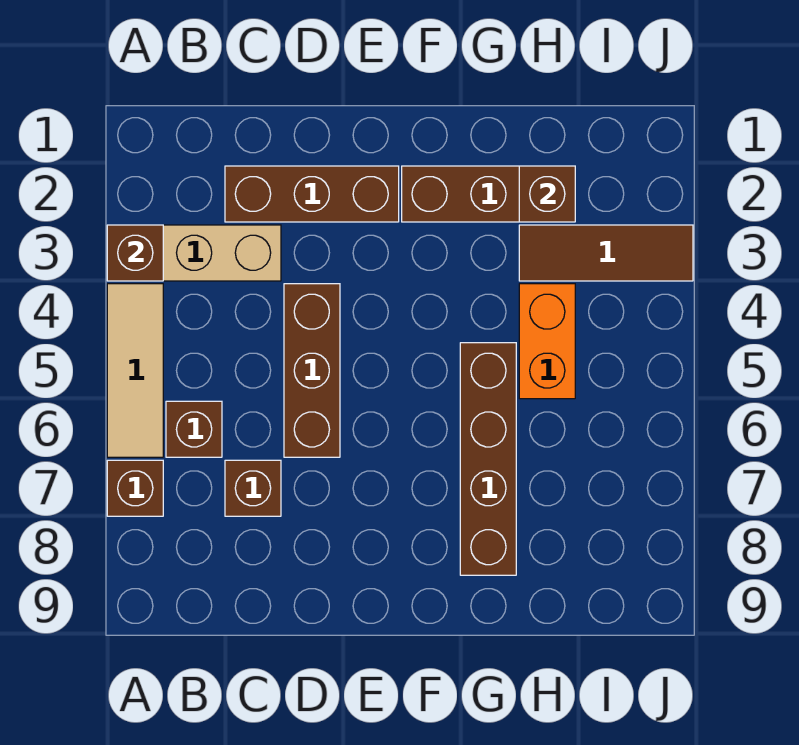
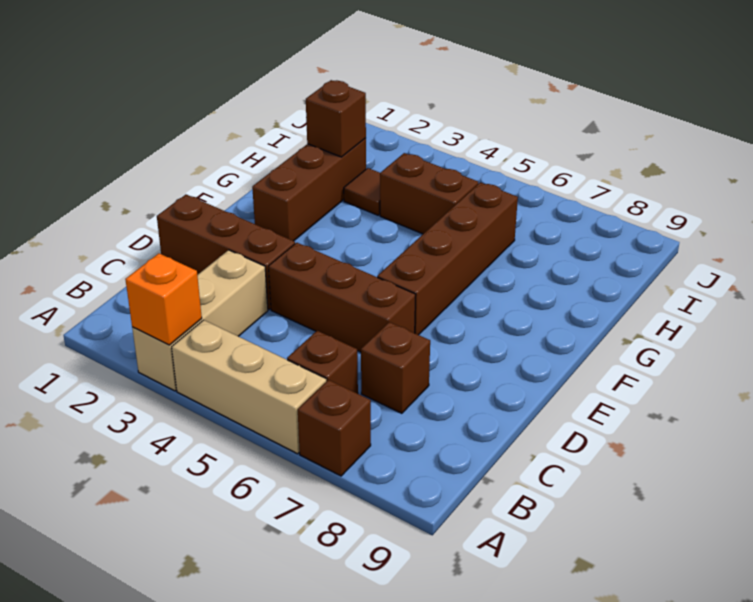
brown brick A3 level 2 -> orange brick A3 level 2
tan tile A4:A6 level 1 -> tan brick A4:A6 level 1
brown brick C2:E2 level 1 -> brown brick D1:D3 level 1
brown brick G5:G8 level 1 -> brown brick E6:H6 level 1
brown tile H3:J3 level 1 -> brown tile H3 level 1
orange brick H4:H5 level 1 -> brown brick H4:H5 level 1

